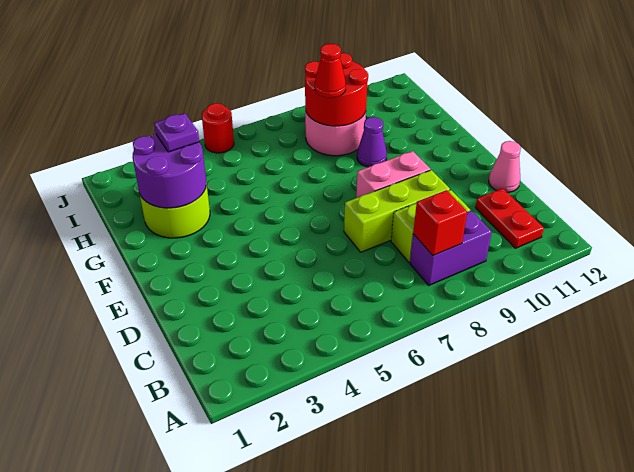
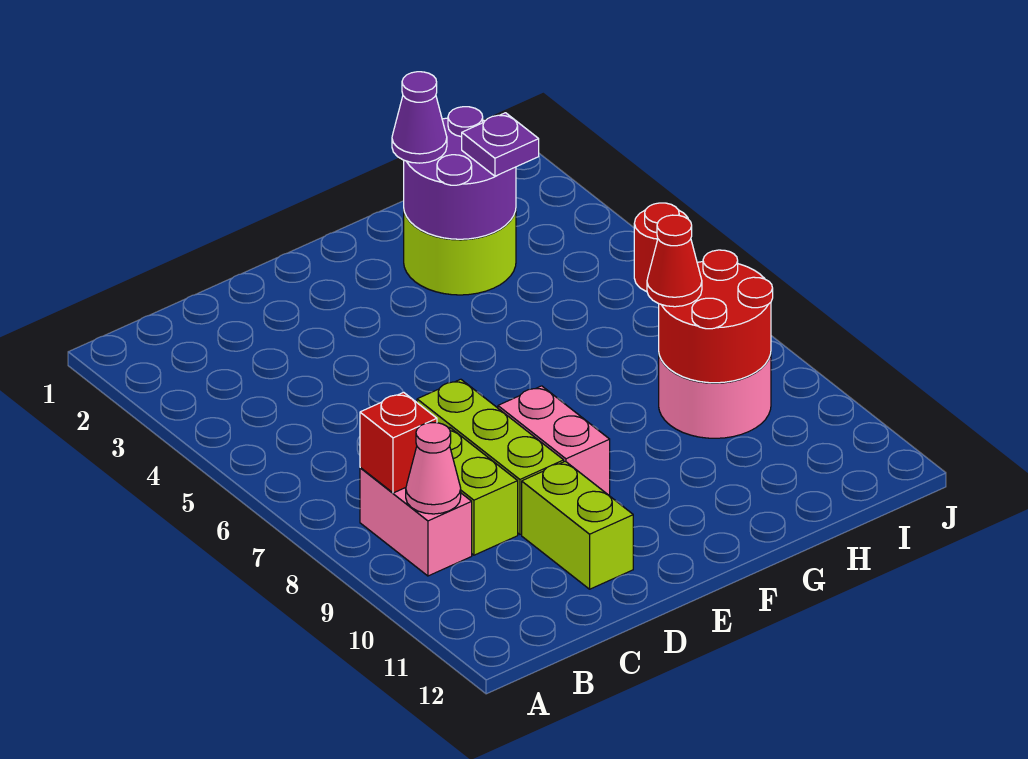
purple brick B8:B9 level 1 -> pink brick B8:B9 level 1
red plate B11:C11 level 1 -> none
none -> lime brick D10:D11 level 1
pink cone D12 level 1 -> pink cone B9 level 2
purple cone G9 level 1 -> purple cone G2 level 3

